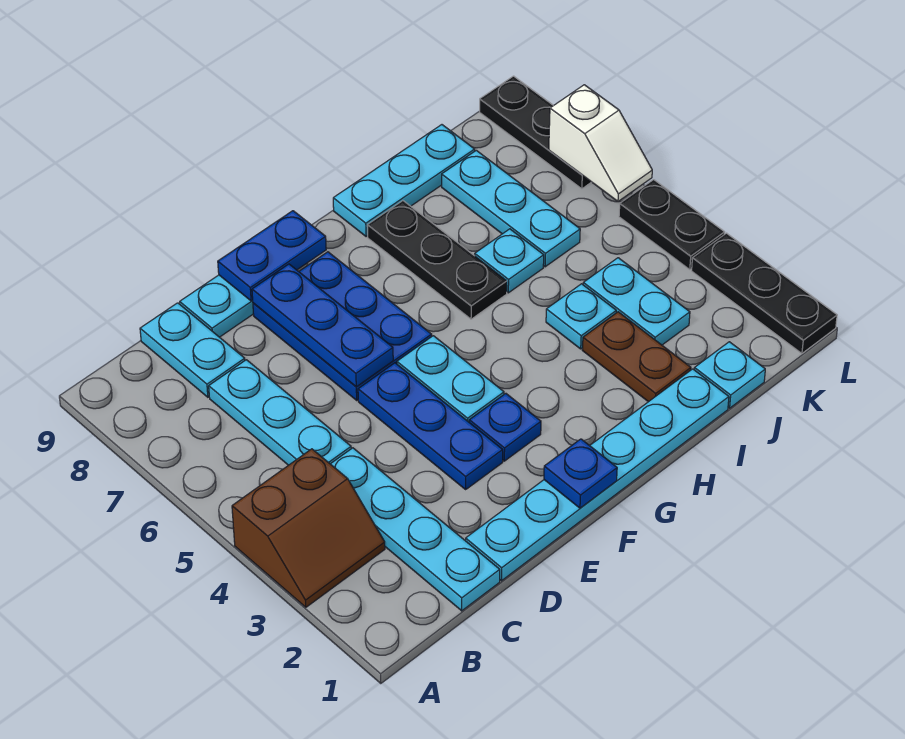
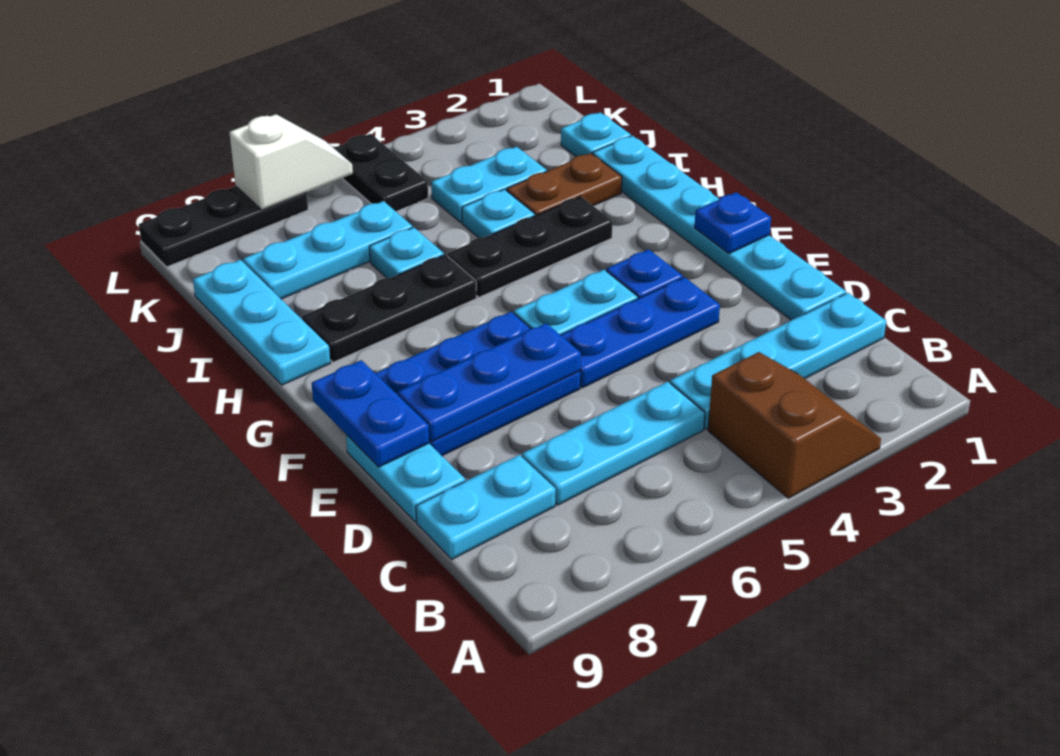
black plate L1:L3 level 1 -> black plate H3:H5 level 1
black plate L4:L5 level 1 -> black plate K5:L5 level 1

